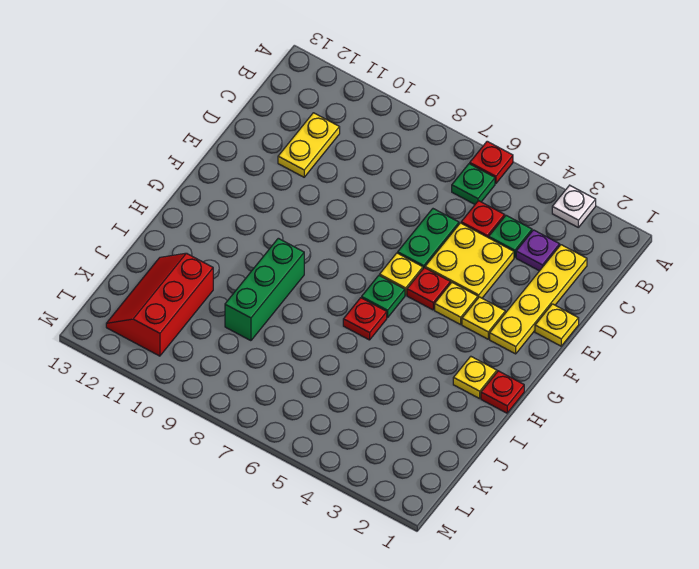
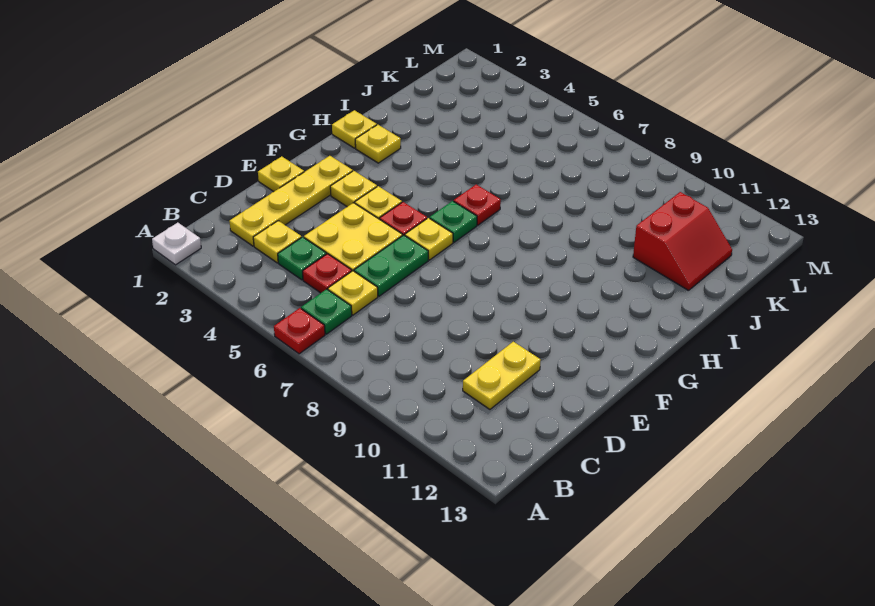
white plate A3 level 1 -> white plate A1 level 1
purple plate C3 level 1 -> yellow plate C3 level 1
none -> yellow plate C6 level 1
red plate H1 level 1 -> yellow plate H1 level 1
green brick H9:J9 level 1 -> none
red slope J11:L12 level 1 top 11 -> red slope J11:K12 level 1 top 11

